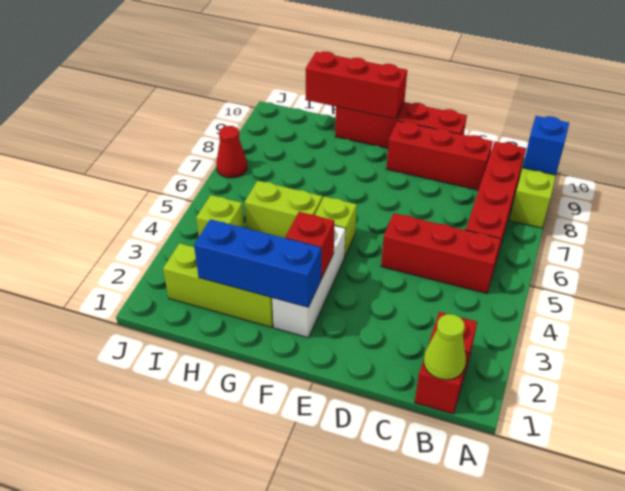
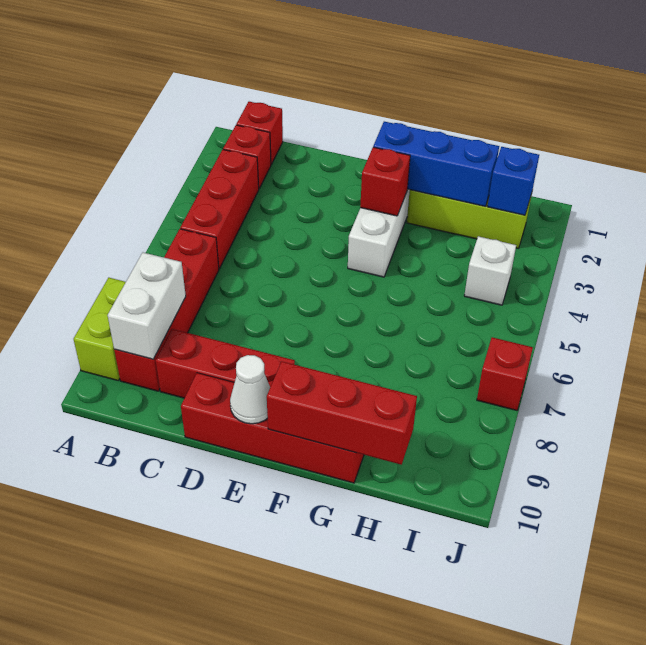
blue brick A9 level 2 -> blue brick I2 level 2
lime cone B1 level 2 -> none
red brick B5:D5 level 1 -> red brick B3:B5 level 1
none -> white brick B8:B9 level 2
none -> white cone E10 level 2
lime brick F5 level 1 -> none
lime brick G5:H5 level 1 -> none
lime brick I4 level 1 -> white brick I4 level 1
red cone J7 level 1 -> red brick J7 level 1

